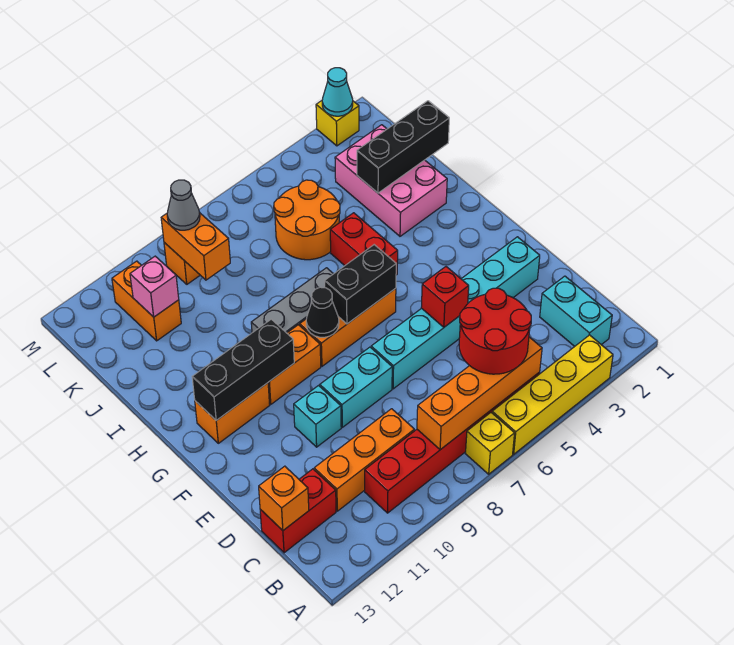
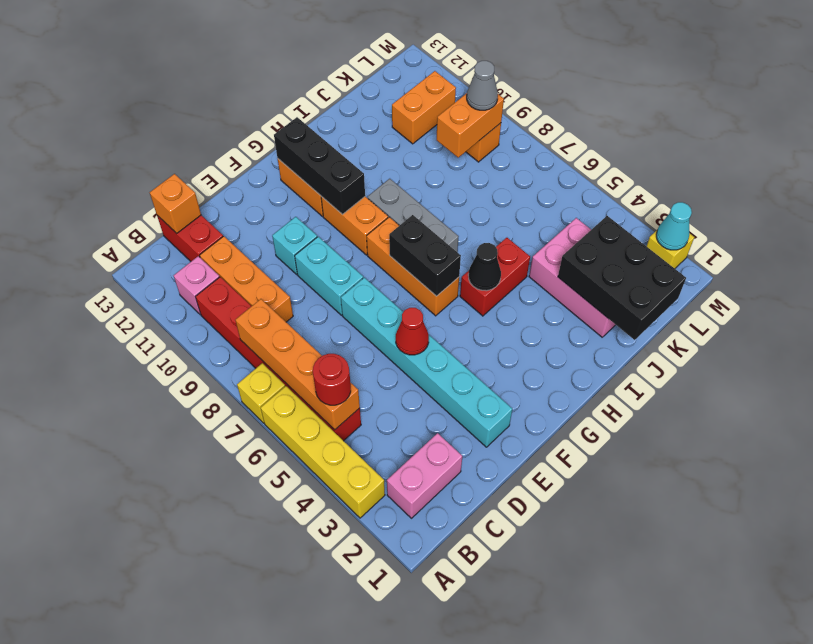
cyan brick B2:C2 level 1 -> pink brick B2:C2 level 1
red round brick B5:C6 level 3 -> red round brick B5 level 3
red brick E5 level 2 -> red cone E5 level 2
black cone G8 level 2 -> black cone H5 level 2
pink brick I2:K3 level 1 -> pink brick J2:K4 level 1
black brick J1:J3 level 2 -> black brick J1:K3 level 2
orange round brick J5:K6 level 1 -> none
pink brick K11 level 2 -> pink brick B11 level 1

